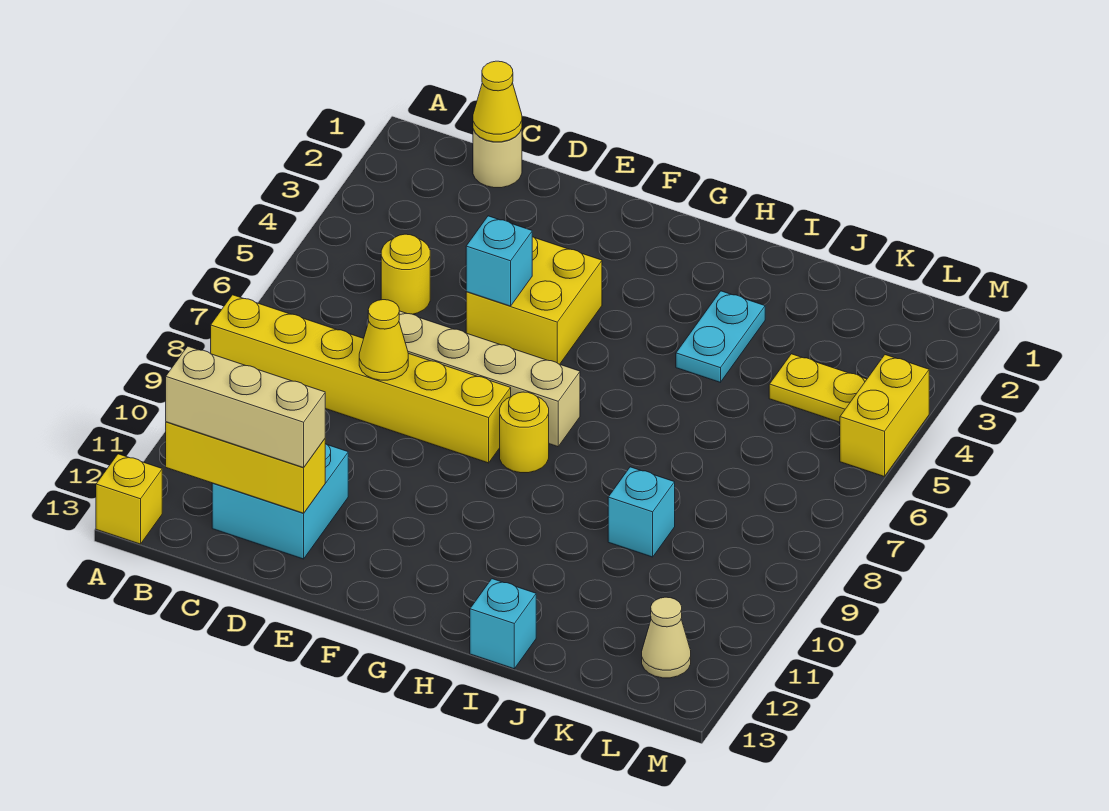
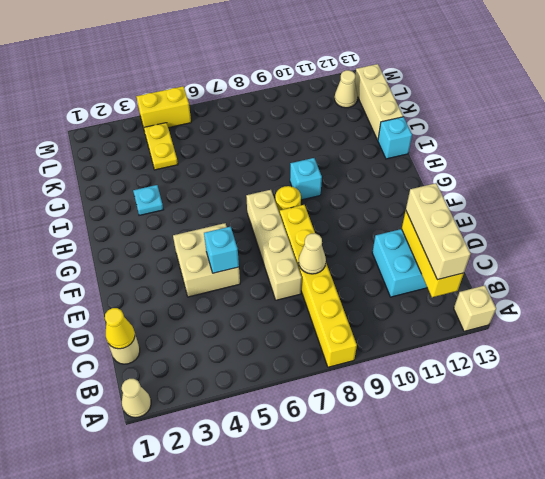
none -> tan cone A1 level 1
yellow brick A13 level 1 -> tan brick A13 level 1
yellow round brick C5 level 1 -> none
yellow cone D8 level 2 -> tan cone D8 level 2
yellow brick E4:F5 level 1 -> tan brick E4:F5 level 1
cyan plate I3:I4 level 1 -> cyan plate I3 level 1
cyan brick J9 level 1 -> cyan brick H9 level 1
none -> tan brick J13:L13 level 1

